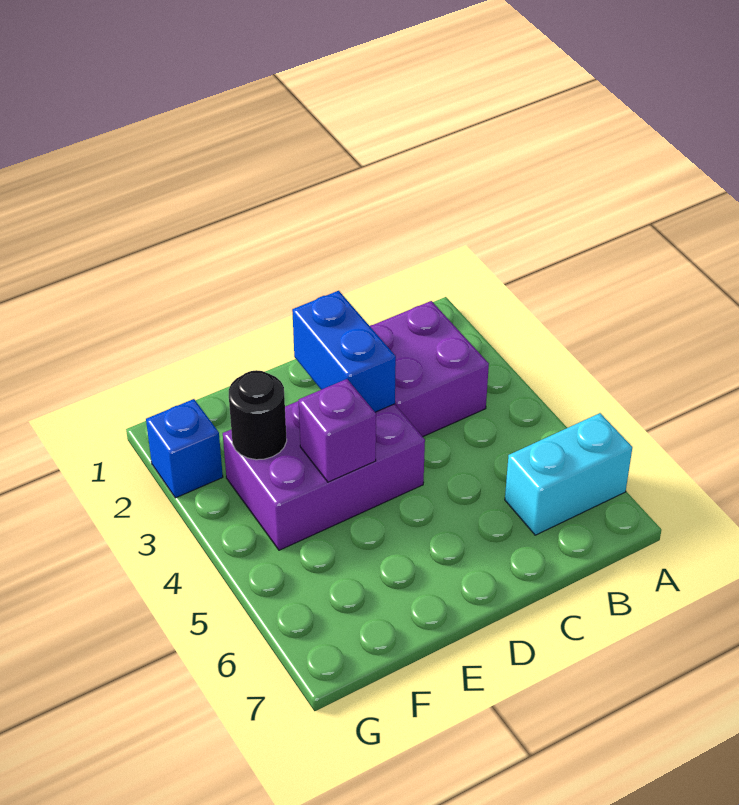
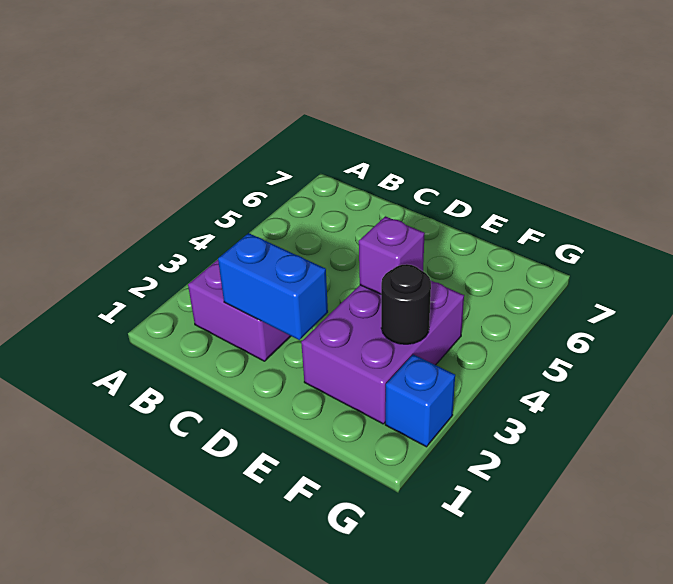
cyan brick A6:B6 level 1 -> none
blue brick D2:D3 level 2 -> blue brick C2:D2 level 2
purple brick D3:F4 level 1 -> purple brick E2:F4 level 1

